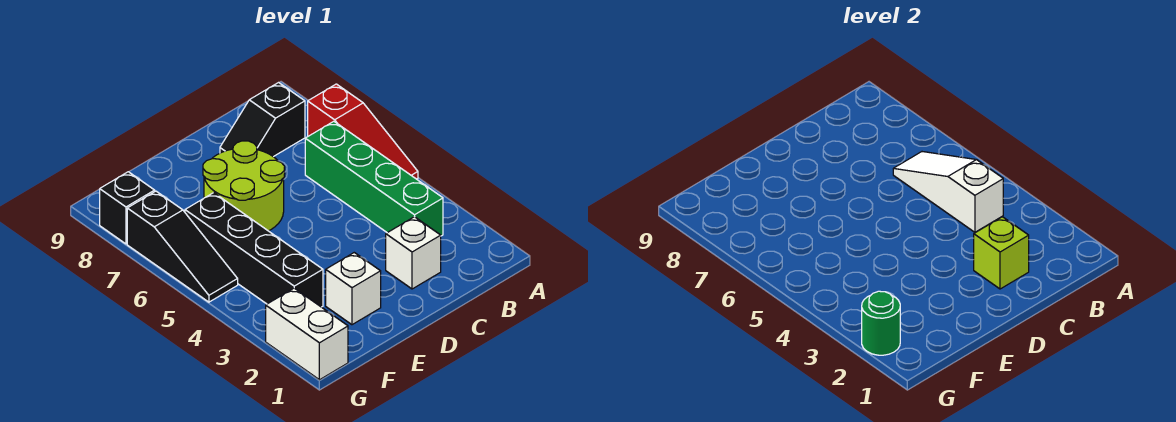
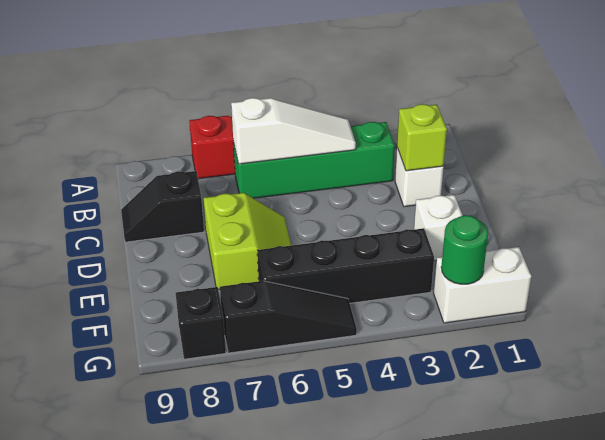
white slope B4:B6 level 2 top 4 -> white slope B4:B6 level 2 top 6
black slope B8:C8 level 1 top B -> black slope C8:C9 level 1 top 8
lime round brick D6:E7 level 1 -> lime slope D6:E7 level 1 top 7

